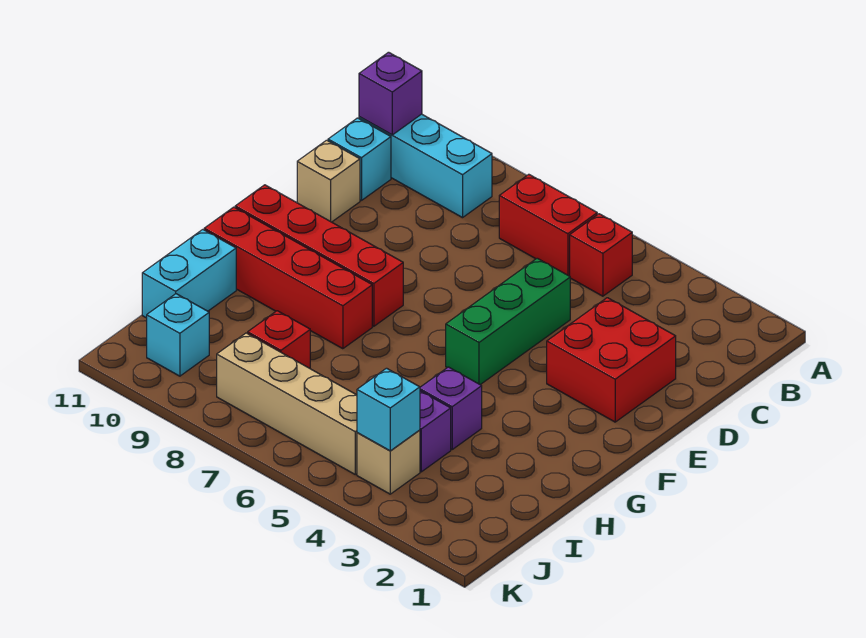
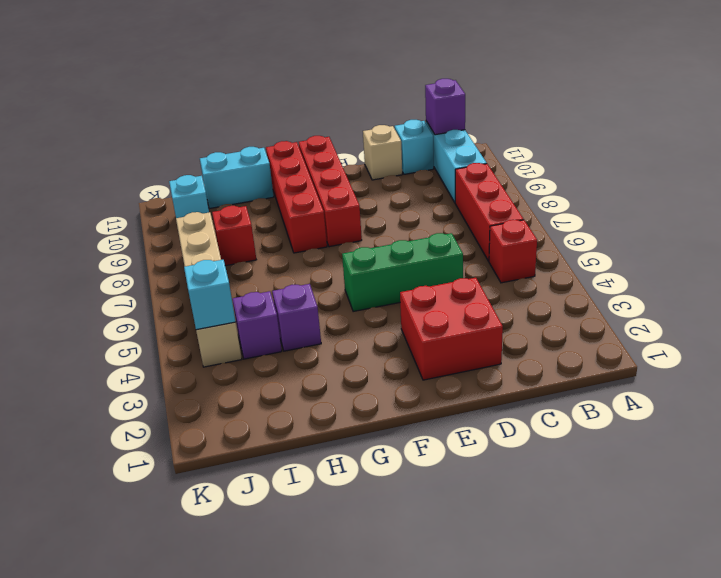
red brick B6:B7 level 1 -> red brick B6:B8 level 1

